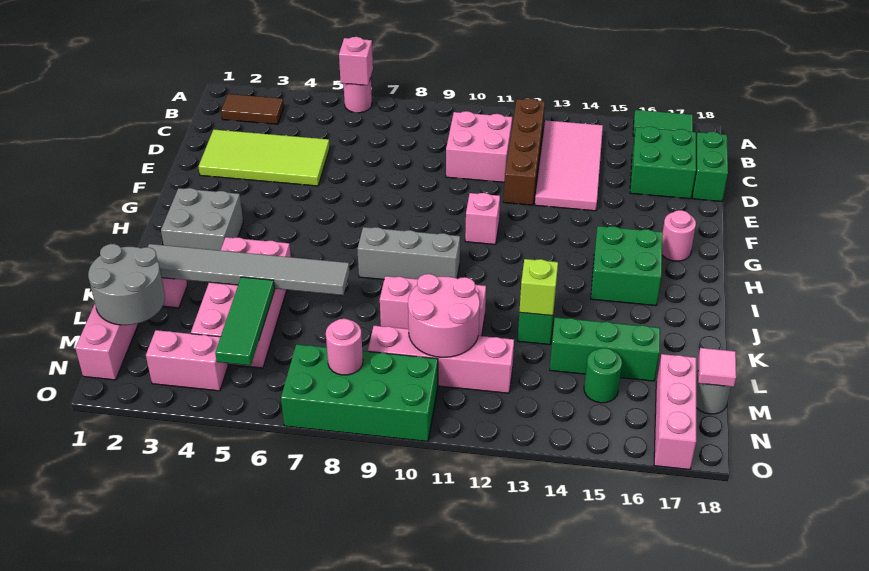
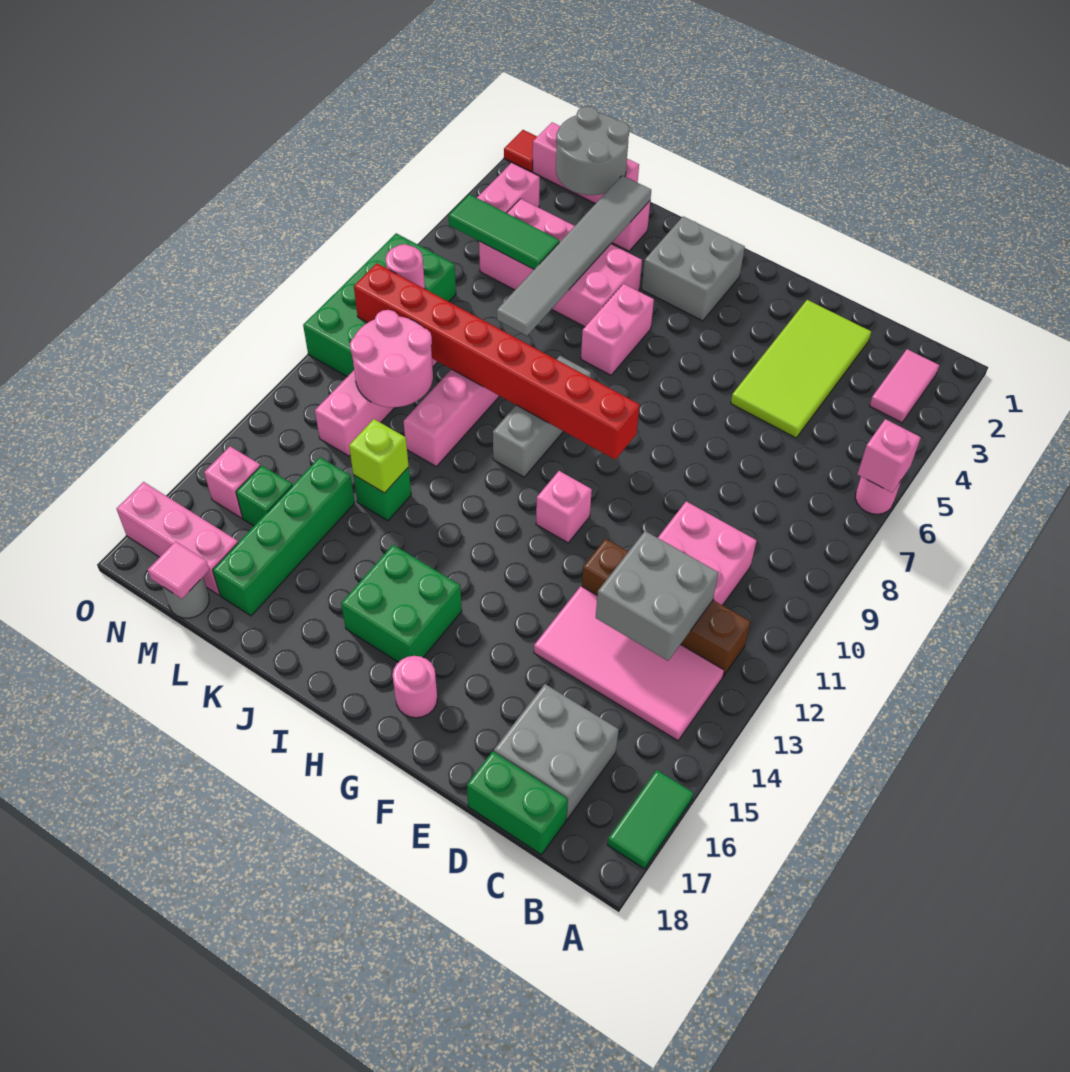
brown tile B2:B3 level 1 -> pink tile B2:B3 level 1
none -> grey brick C12:D13 level 2
green brick C16:D17 level 1 -> grey brick C16:D17 level 1
none -> red brick G9:N9 level 2
none -> pink brick I5:I6 level 1
green brick L14:L16 level 1 -> green brick L14:L17 level 1
green round brick M15 level 1 -> green brick M15 level 1
none -> pink brick N15 level 1
none -> red tile O1 level 1

